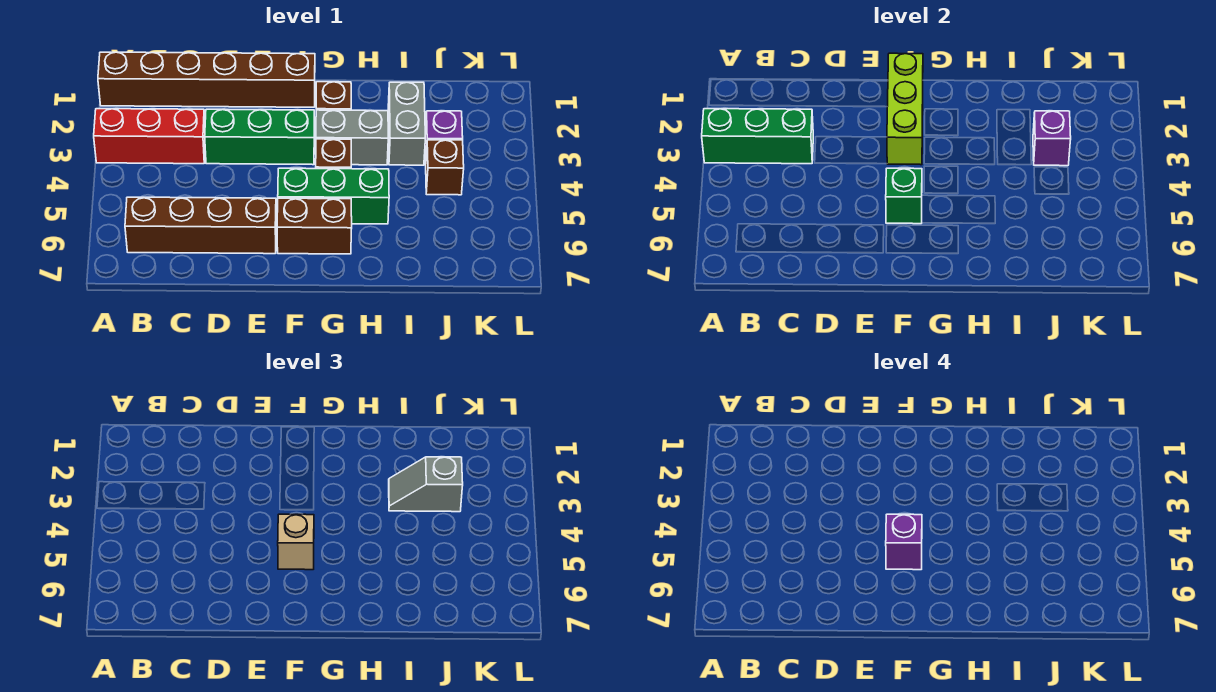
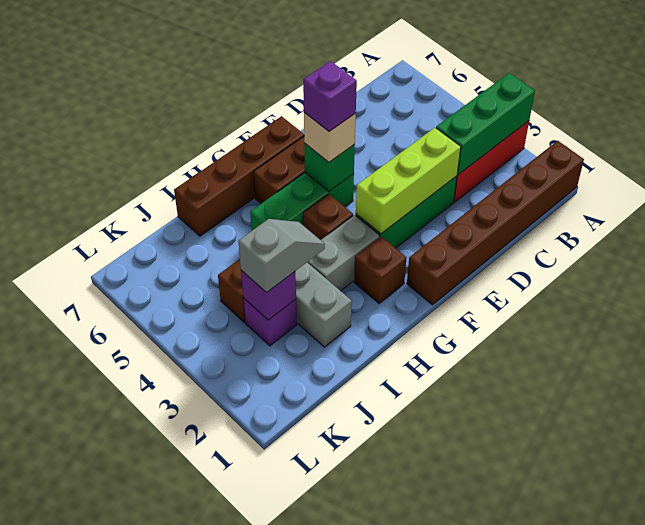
brown brick B6:E6 level 1 -> brown brick F7:I7 level 1
lime brick F1:F3 level 2 -> lime brick D3:F3 level 2

